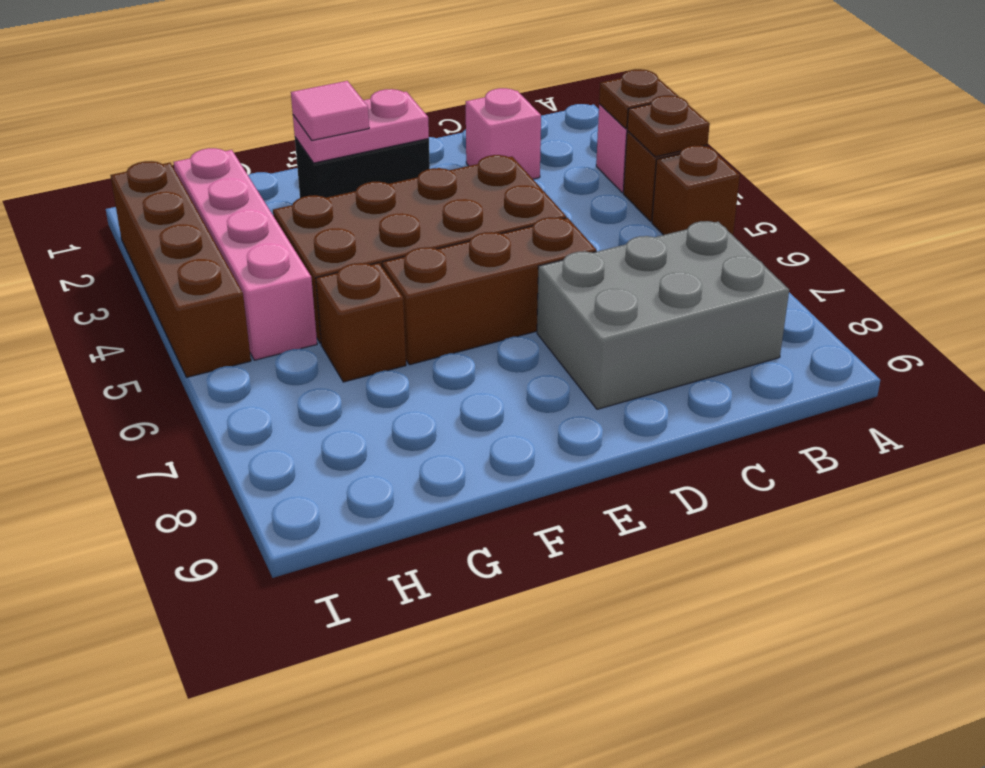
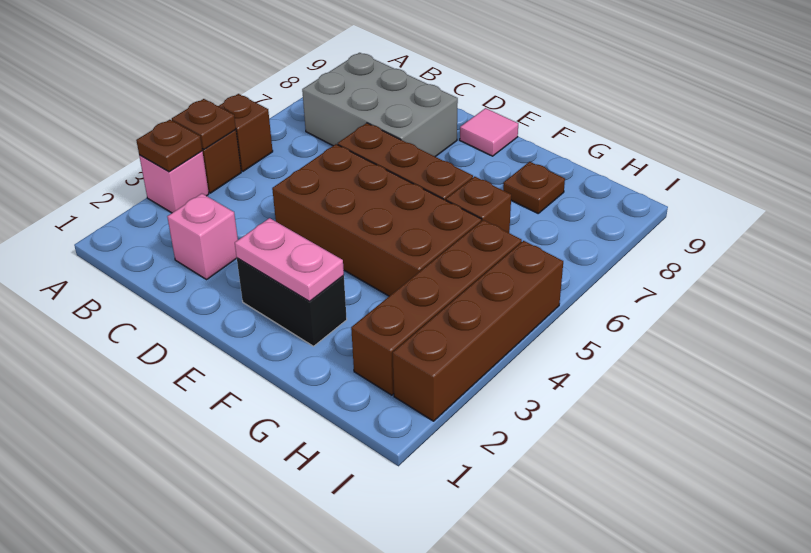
pink tile F2 level 3 -> pink tile E9 level 1
none -> brown plate G8 level 1
pink brick H2:H5 level 1 -> brown brick H2:H5 level 1

